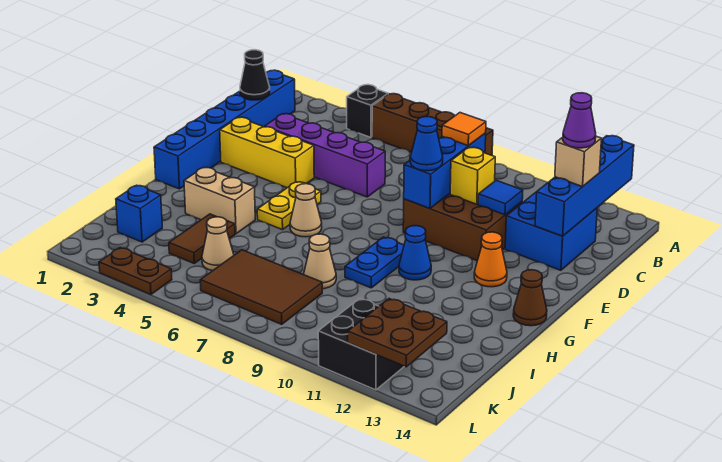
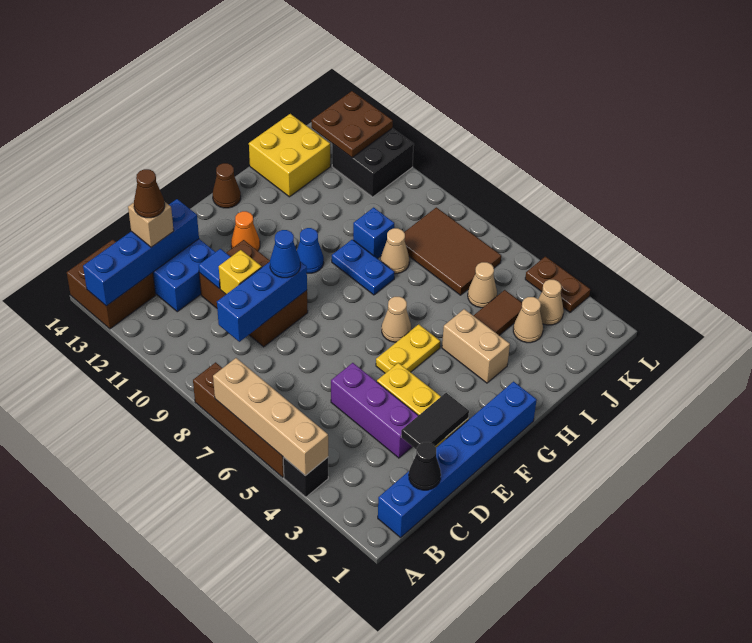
none -> tan brick A4:A7 level 2
none -> brown brick A13:B14 level 1
orange tile C9 level 3 -> none
purple cone C13 level 4 -> brown cone C13 level 4
none -> black tile D2:E2 level 2
purple brick D3:D6 level 1 -> purple brick D3:D5 level 1
blue plate G9:H9 level 1 -> blue plate H8:H9 level 1
none -> yellow brick I13:J14 level 1
blue brick J2 level 1 -> blue brick I9 level 1
none -> tan cone J3 level 1
none -> tan cone K3 level 1

